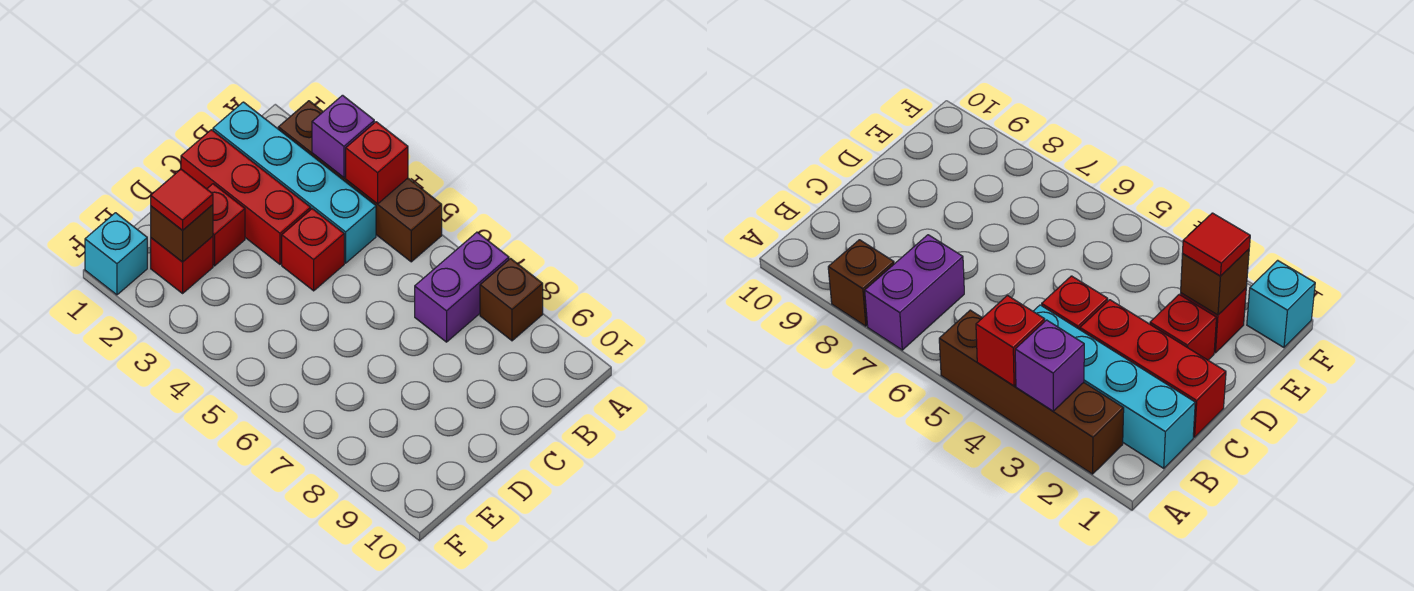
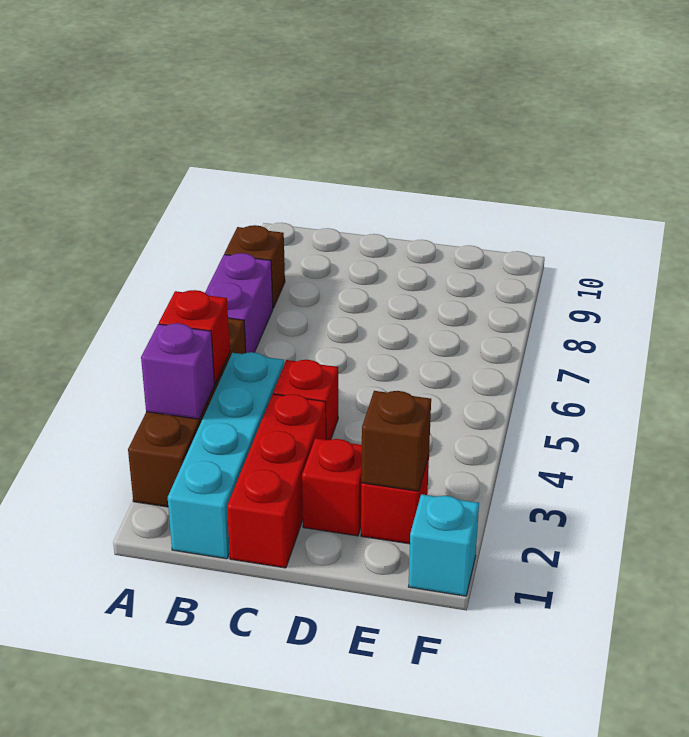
purple brick A7:B7 level 1 -> purple brick A6:A7 level 1
red tile E2 level 3 -> none

